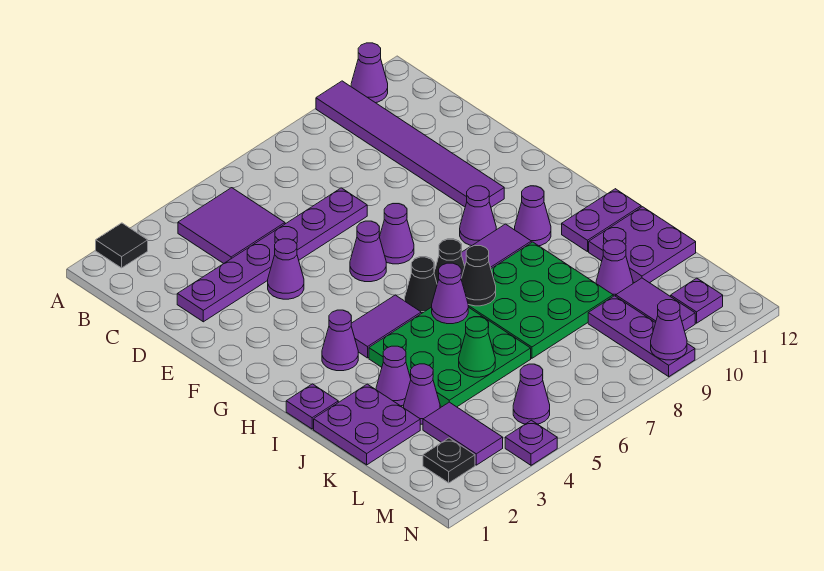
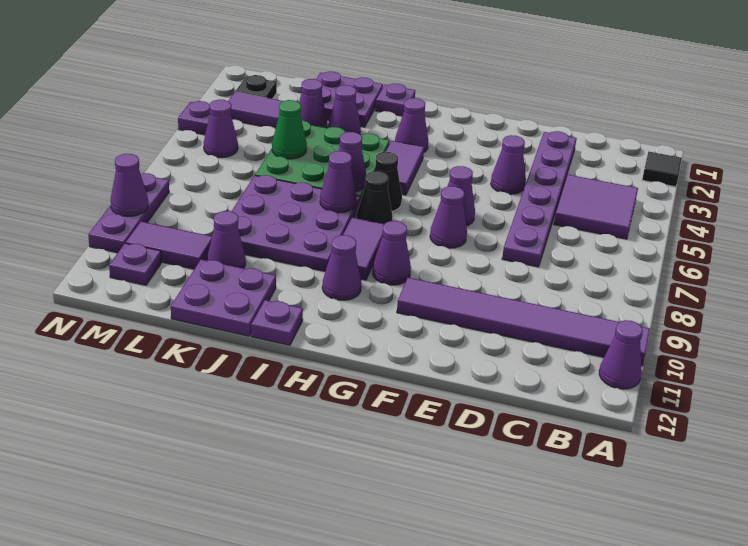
green plate I7:K9 level 1 -> purple plate I7:K9 level 1
black cone I7 level 2 -> purple cone I7 level 2
purple plate I11:I12 level 1 -> purple plate I12 level 1
purple plate L9:N9 level 1 -> purple plate N8:N10 level 1

